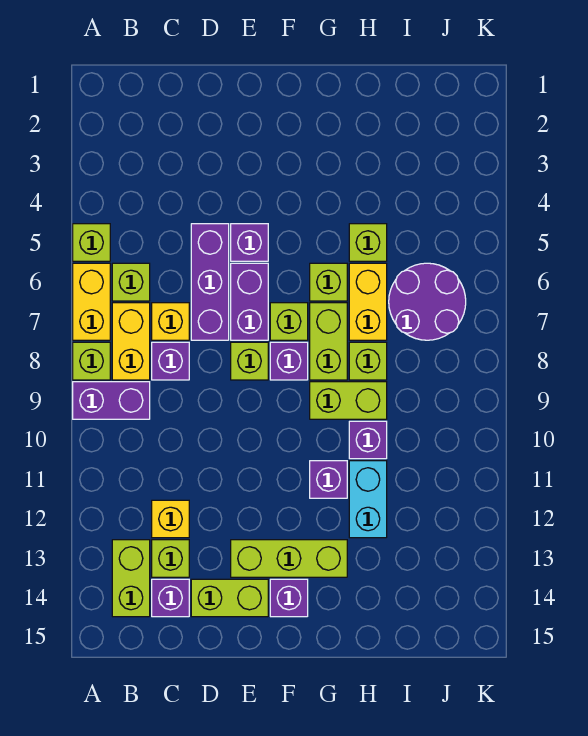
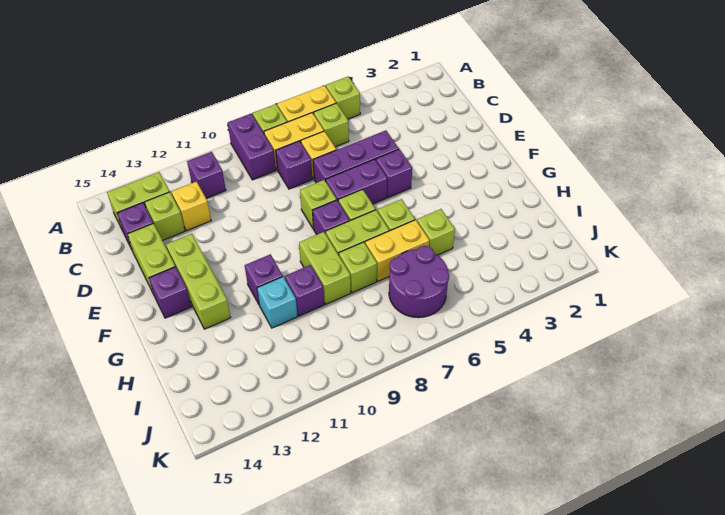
none -> purple brick B11 level 1
cyan brick H11:H12 level 1 -> cyan brick H11 level 1

